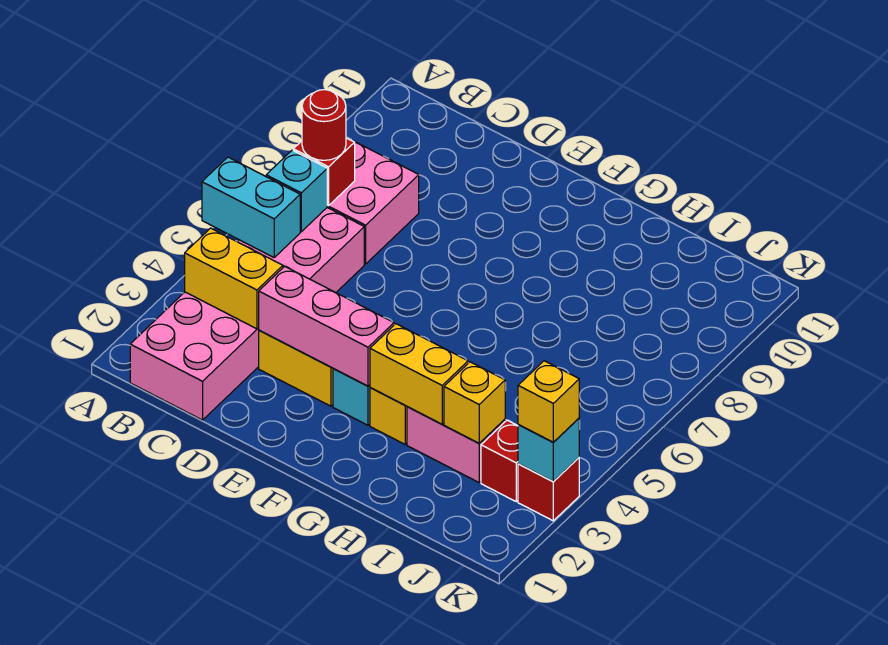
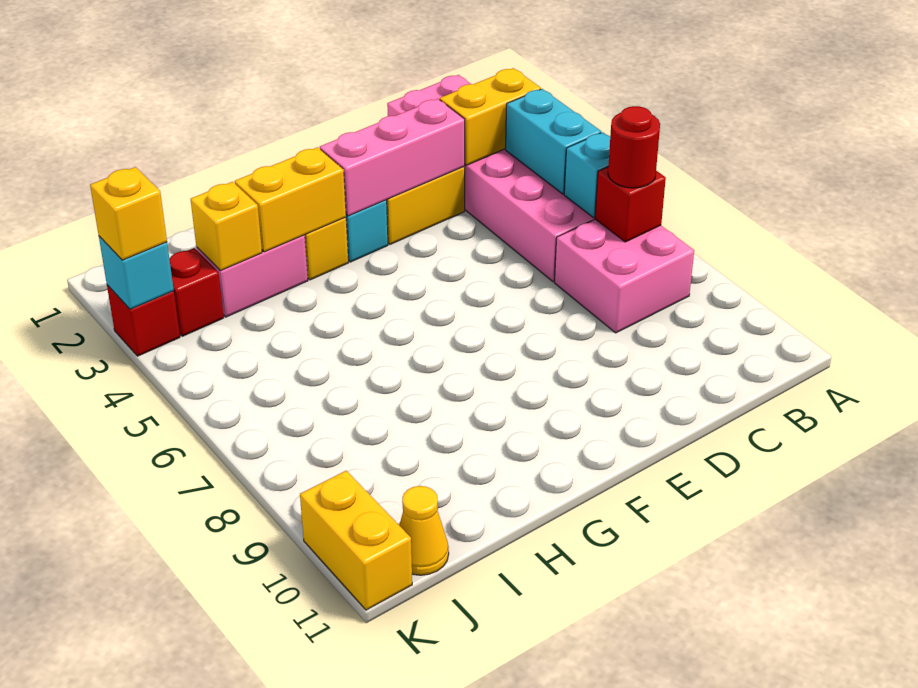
cyan brick A5:B5 level 2 -> cyan brick B4:B5 level 2
none -> yellow cone J11 level 1
none -> yellow brick K10:K11 level 1

